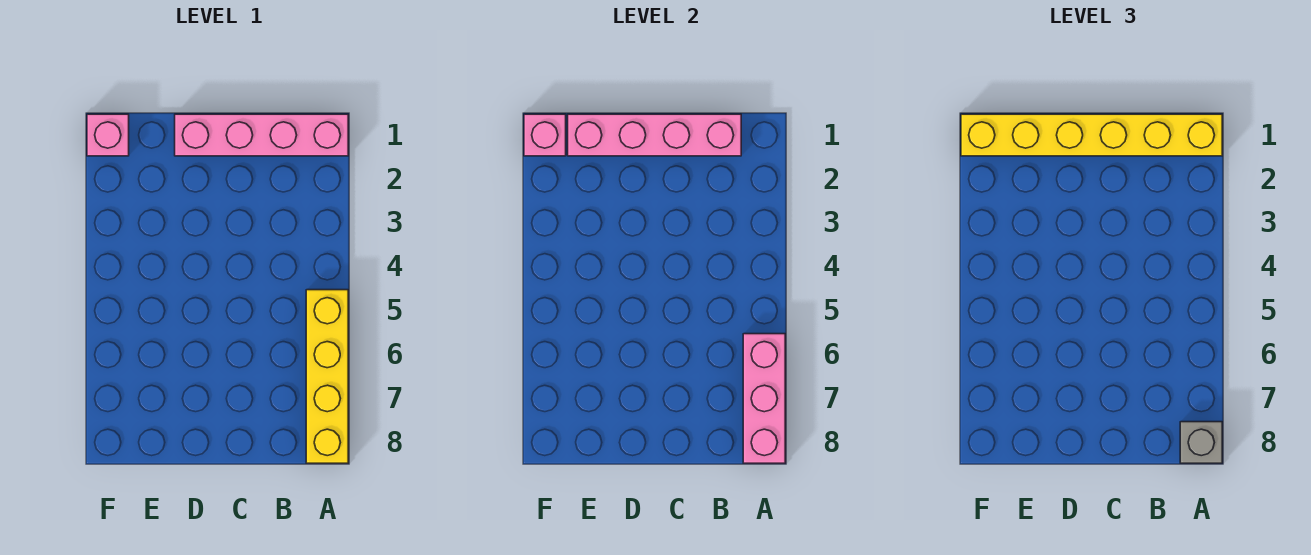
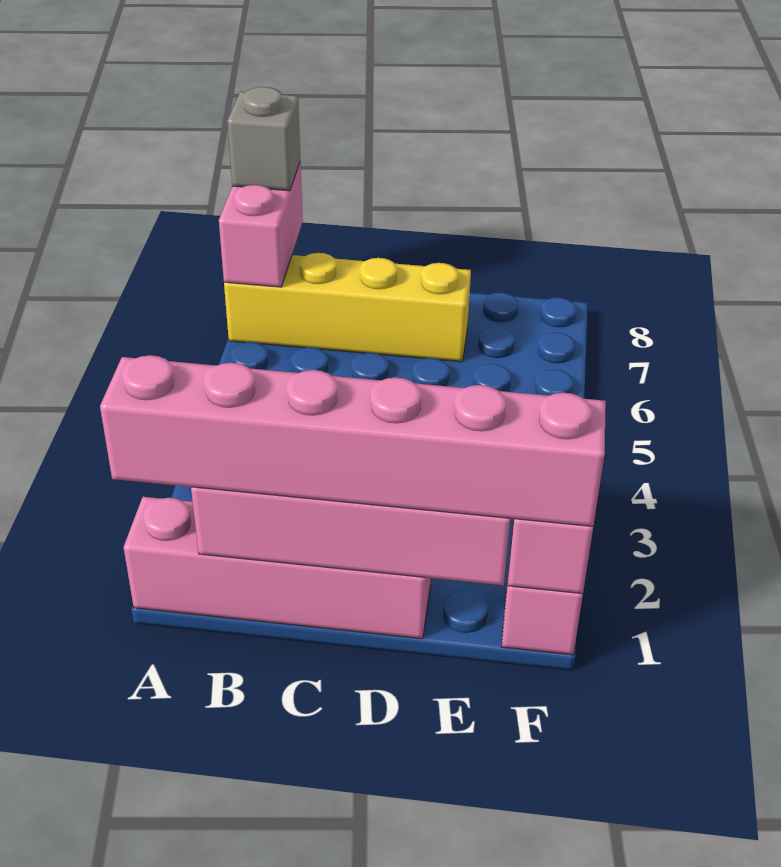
yellow brick A1:F1 level 3 -> pink brick A1:F1 level 3
yellow brick A5:A8 level 1 -> yellow brick A7:D7 level 1
pink brick A6:A8 level 2 -> pink brick A7:A8 level 2

